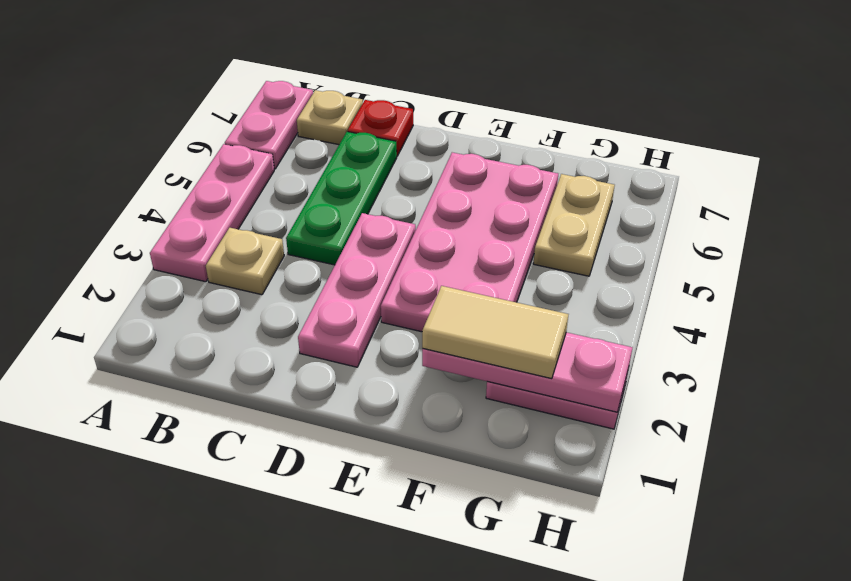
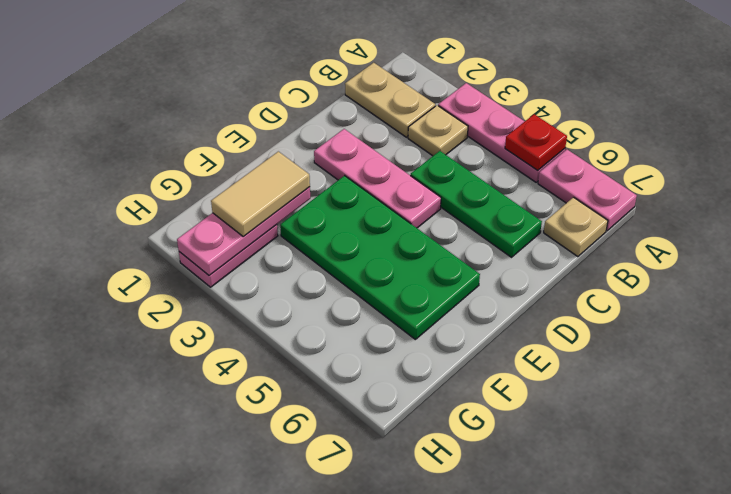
red plate C7 level 1 -> red plate A5 level 2
pink plate E3:F6 level 1 -> green plate E3:F6 level 1
tan plate G5:G6 level 1 -> tan plate B1:B2 level 1

